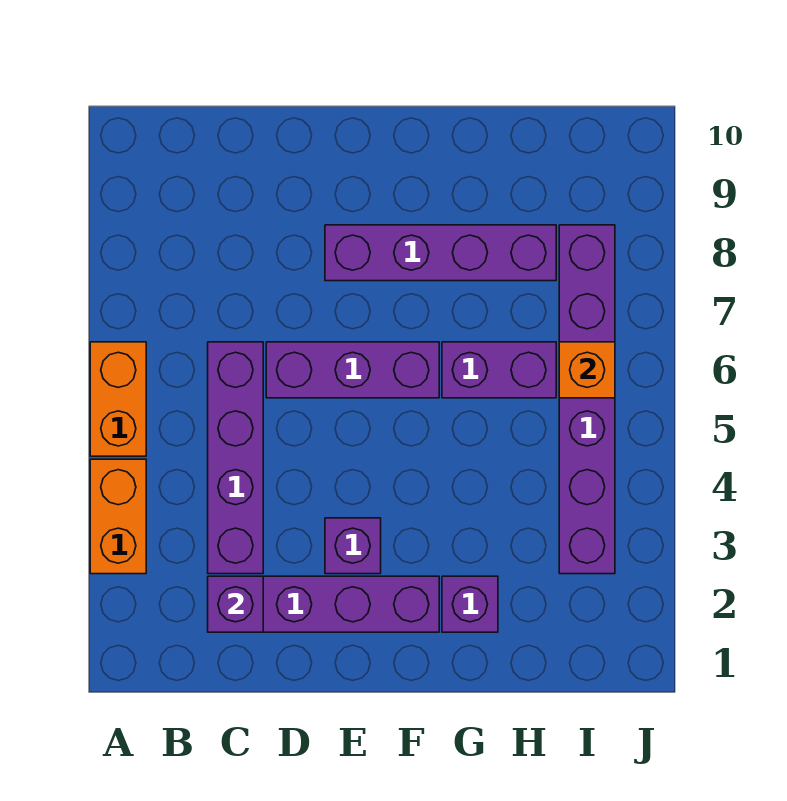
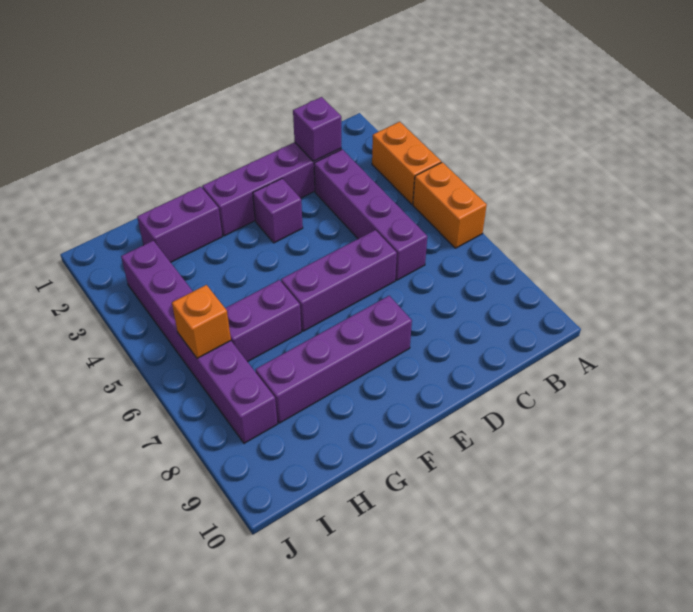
purple brick G2 level 1 -> purple brick G2:H2 level 1

